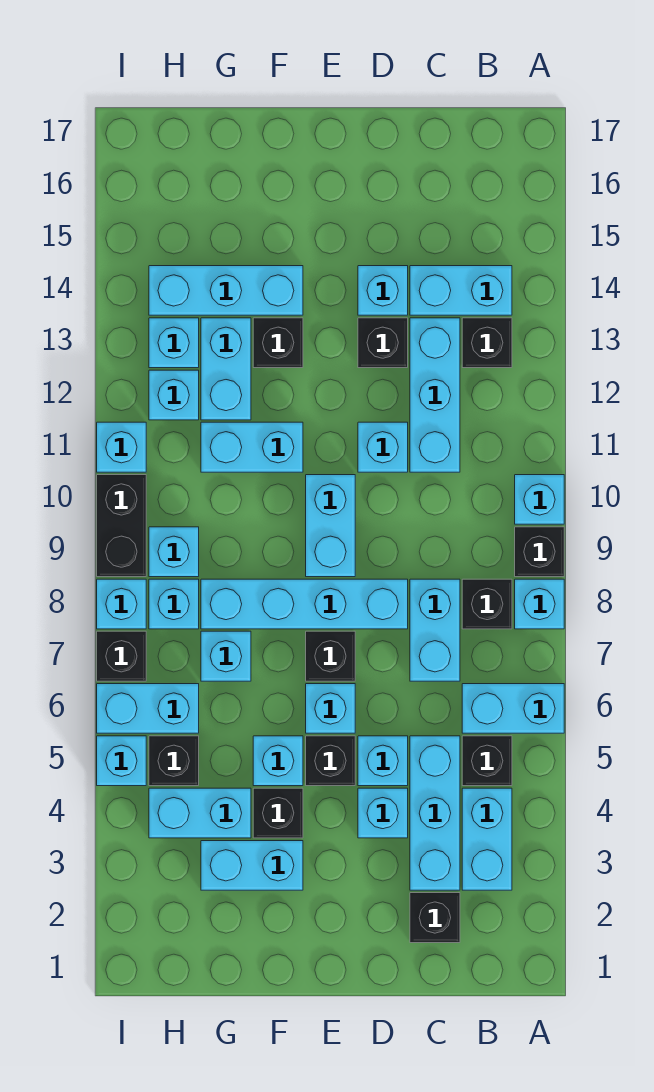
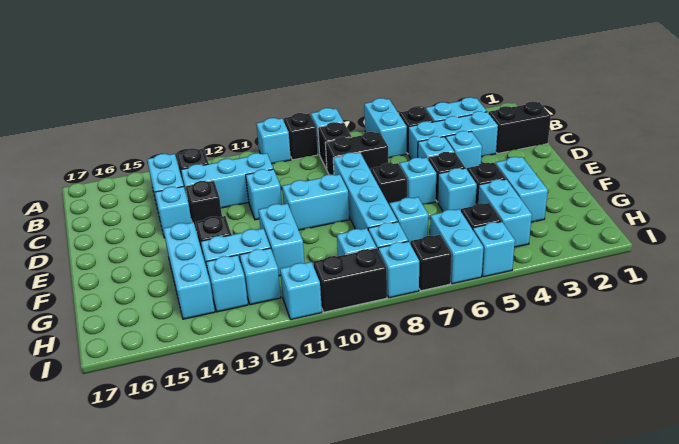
black brick C2 level 1 -> black brick C1:C2 level 1
cyan brick C7:C8 level 1 -> black brick C7:C8 level 1

